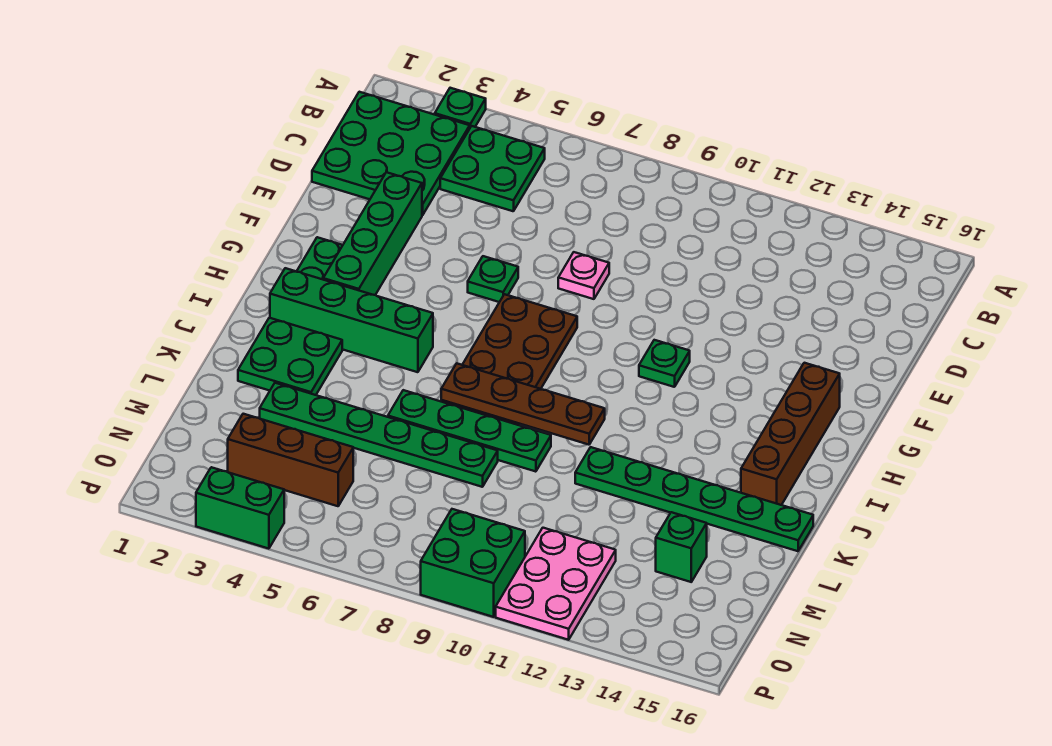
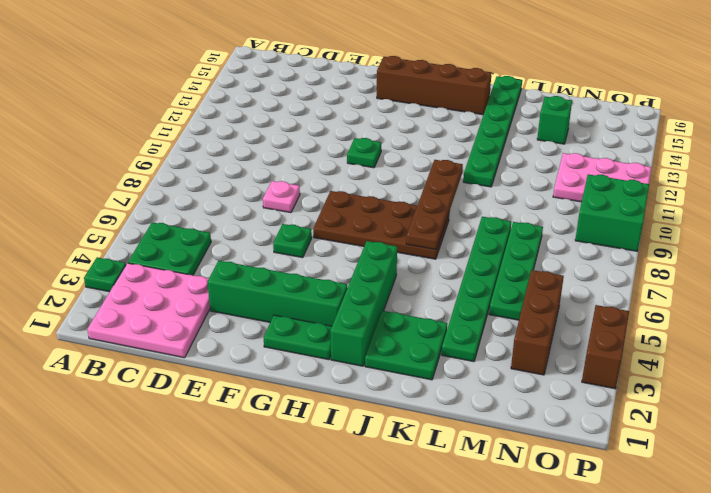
green plate B1:D3 level 1 -> pink plate B1:D3 level 1
green plate K6:K9 level 1 -> green plate M5:M8 level 1
green brick P3:P4 level 1 -> brown brick P3:P4 level 1

